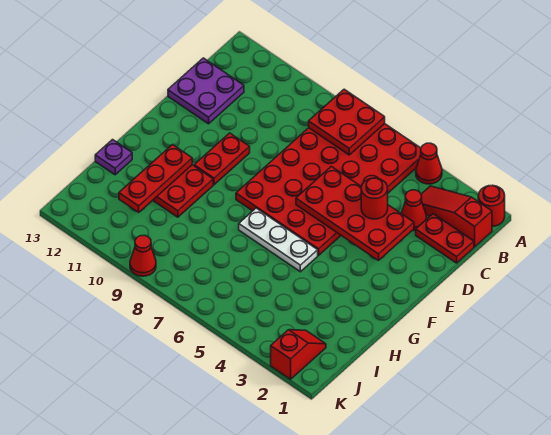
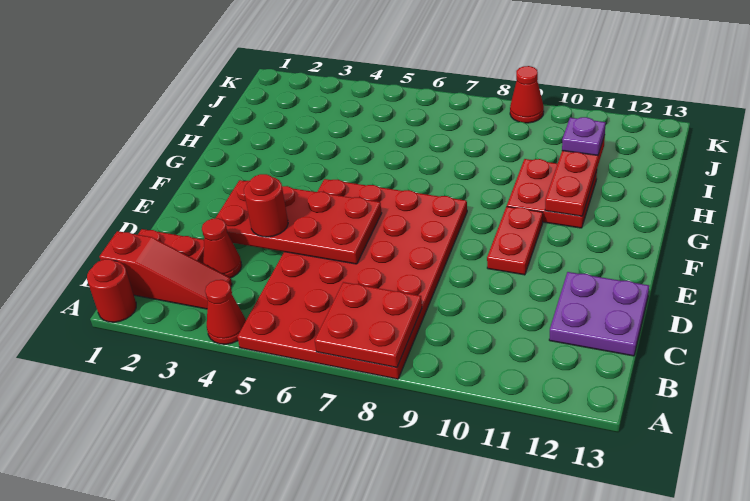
white plate G5:G7 level 1 -> none
purple plate H13 level 1 -> purple plate I11 level 3
red slope J2:K2 level 1 top K -> none

